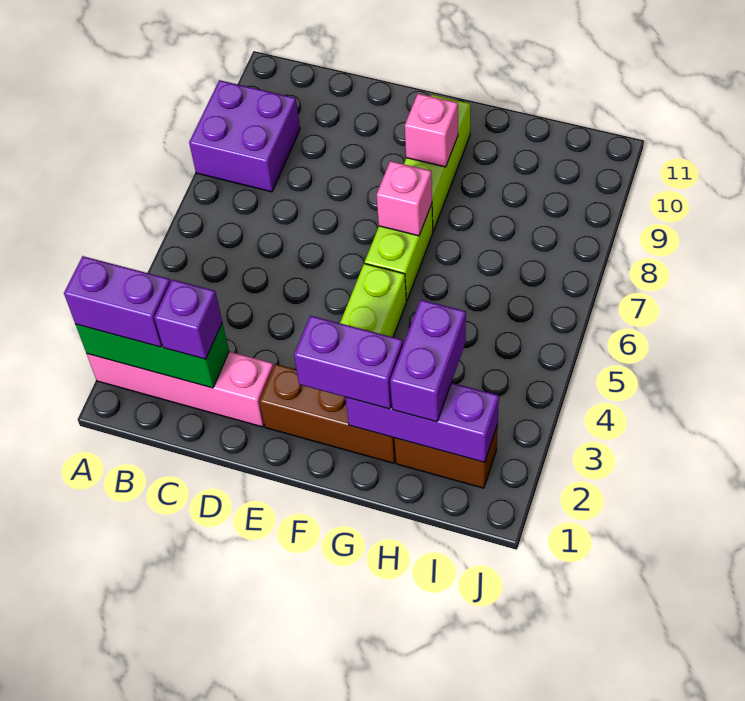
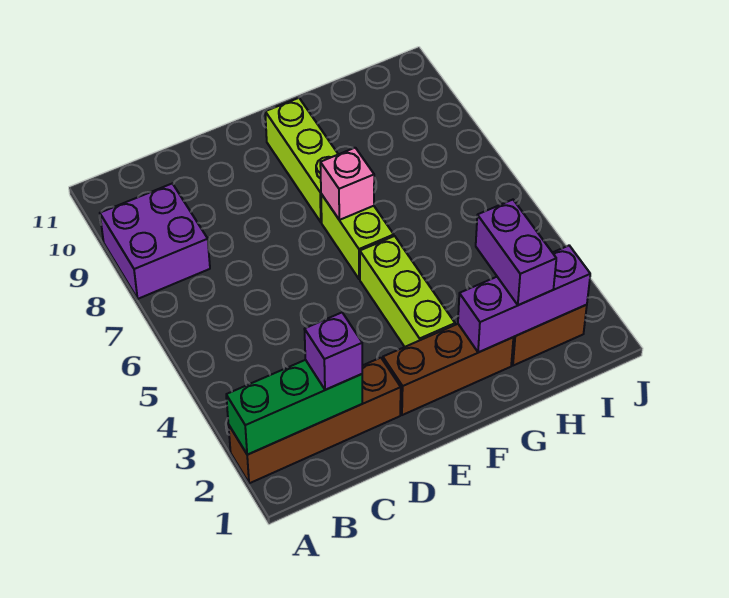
pink brick A2:D2 level 1 -> brown brick A2:D2 level 1
purple brick A2:B2 level 3 -> none
purple brick F2:G2 level 3 -> none
pink brick F9 level 2 -> none

